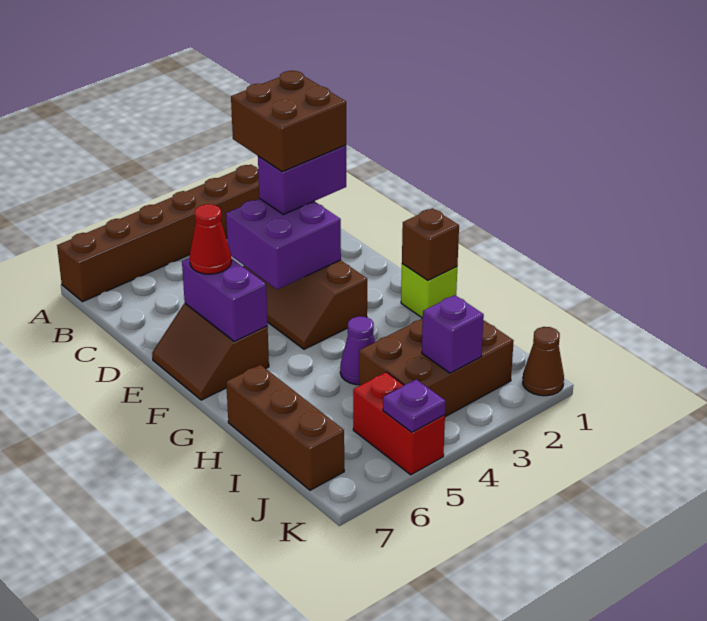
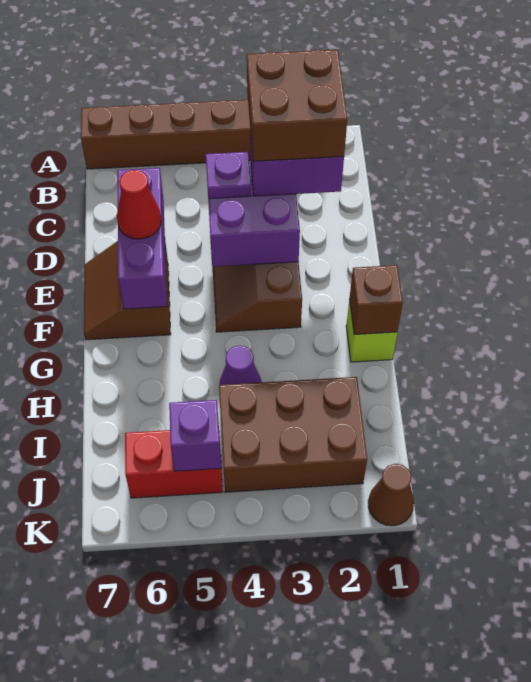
purple brick E6:F6 level 2 -> purple brick D6:F6 level 2
brown brick H7:J7 level 1 -> none
purple brick J3 level 2 -> purple brick J5 level 2
red brick J5:K5 level 1 -> red brick J5:J6 level 1
purple plate K5 level 2 -> purple plate D4 level 3

